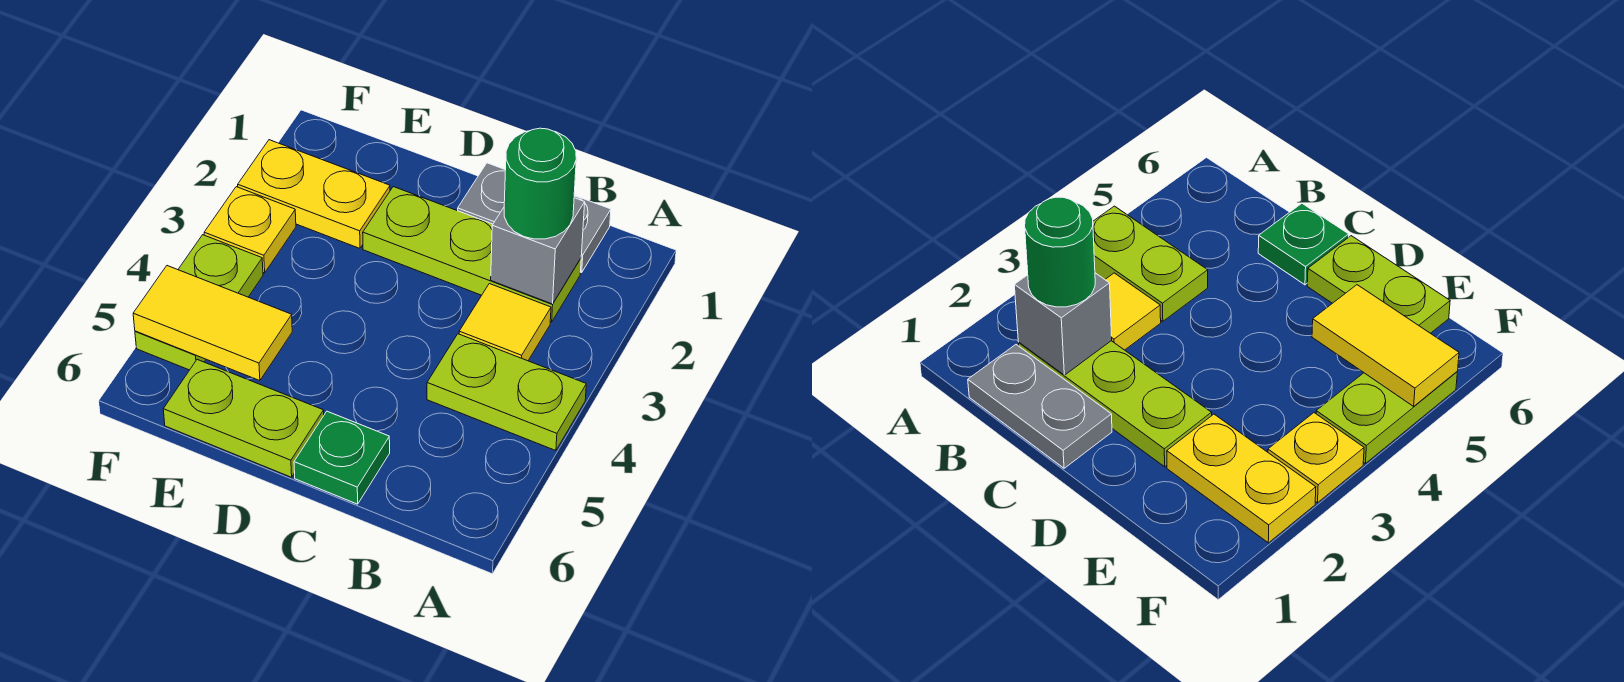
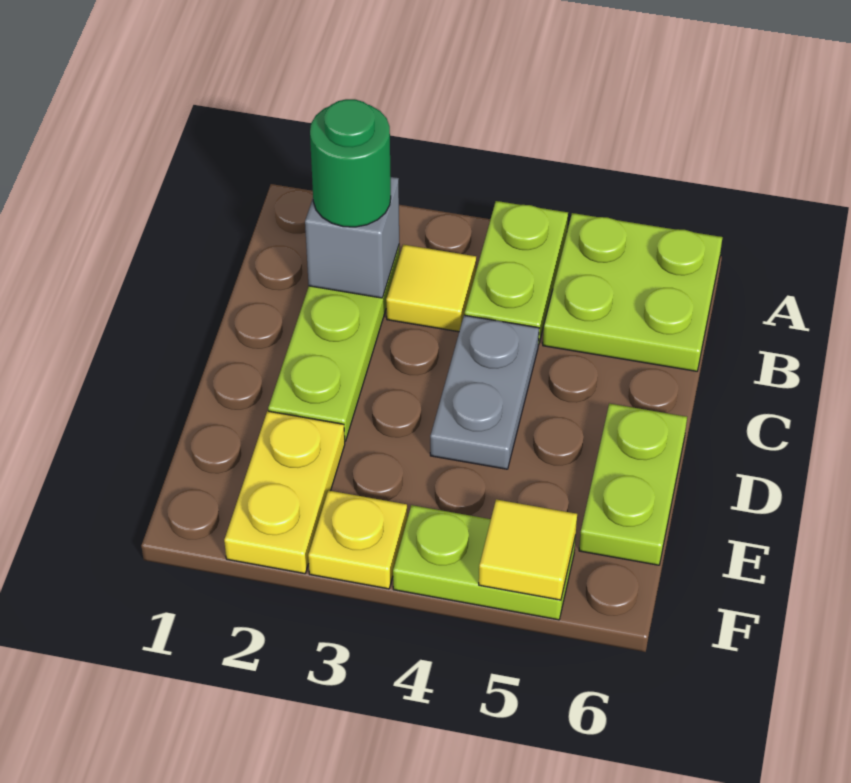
none -> lime plate A5:B6 level 1
grey plate B1:C1 level 1 -> grey plate C4:D4 level 1
green plate C6 level 1 -> none
yellow tile E5:F5 level 2 -> yellow tile F5 level 2

